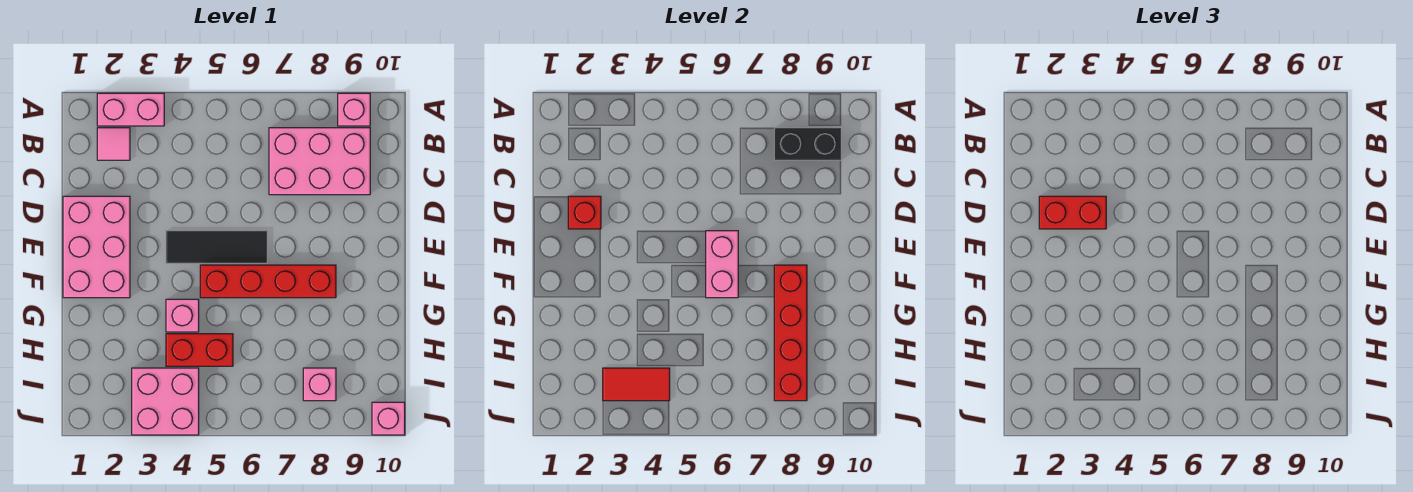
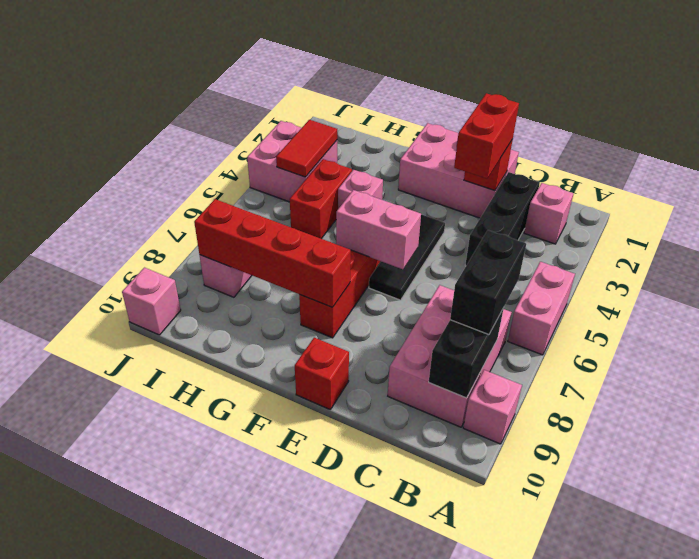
pink brick A2:A3 level 1 -> pink brick A5:A6 level 1
pink tile B2 level 1 -> pink brick B2 level 1
none -> black brick B7:B8 level 3
none -> black brick C2:C4 level 1
none -> red brick E10 level 1

